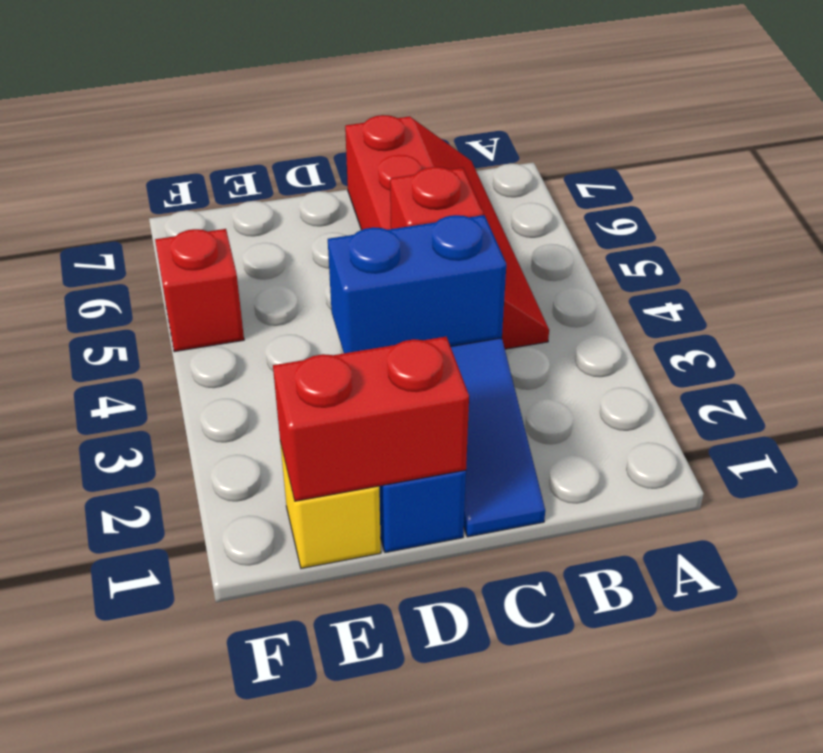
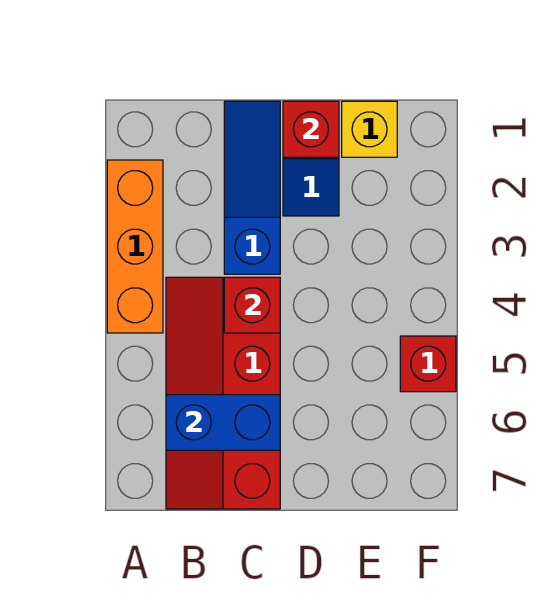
none -> orange brick A2:A4 level 1
blue brick C3:D3 level 2 -> blue brick B6:C6 level 2
red brick D1:E1 level 2 -> red brick D1 level 2

